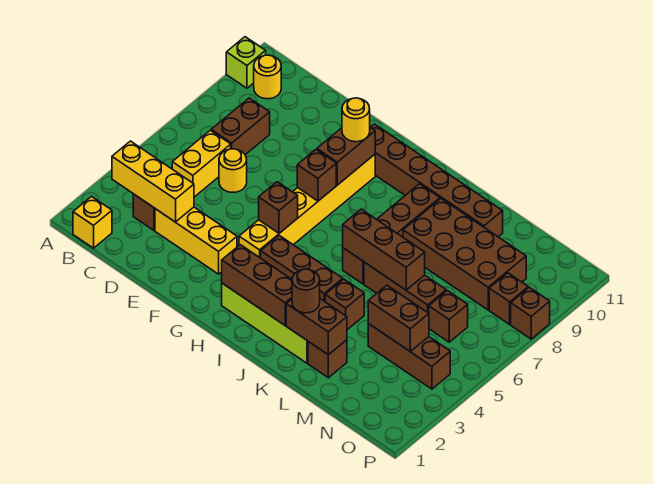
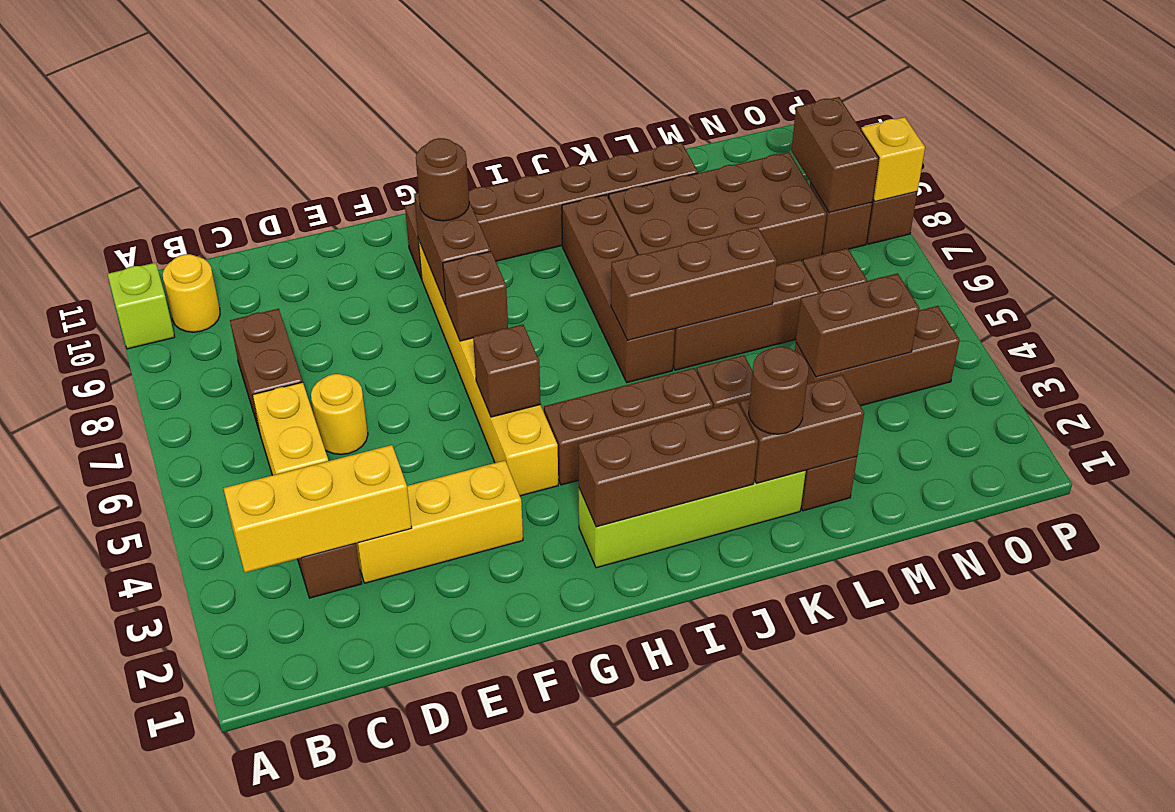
yellow brick B1 level 1 -> yellow brick P8 level 2
yellow round brick G9 level 3 -> brown round brick G9 level 3
none -> brown brick O8:O9 level 2

